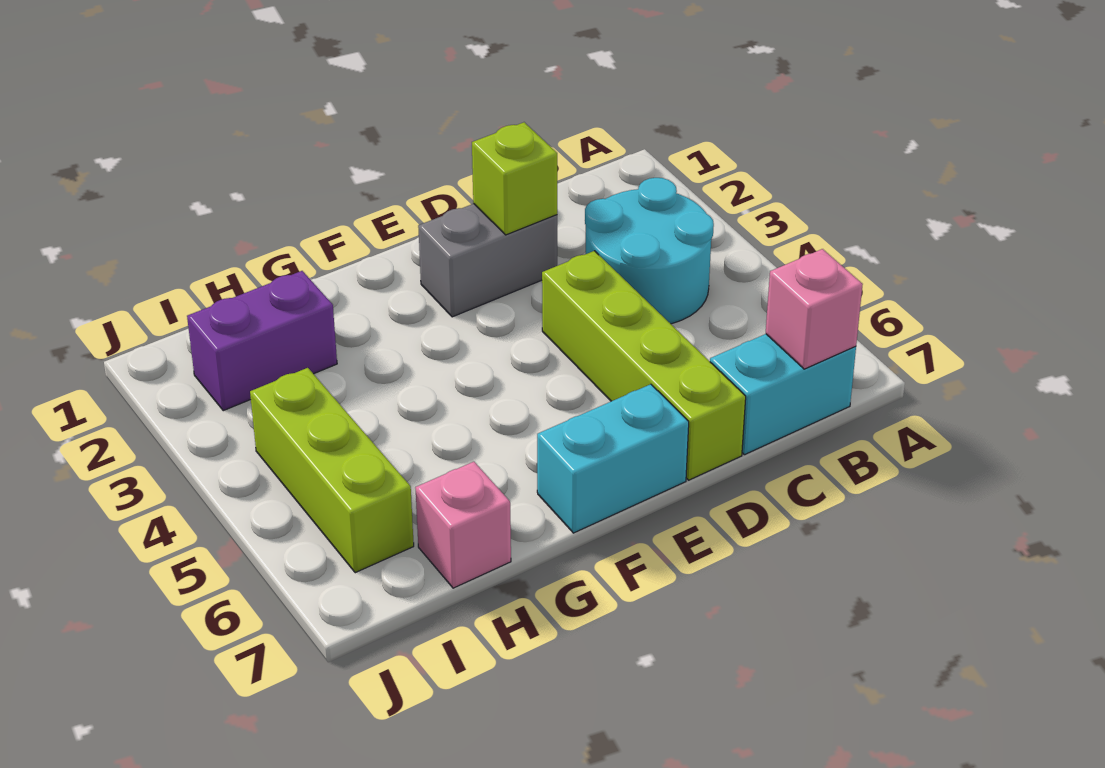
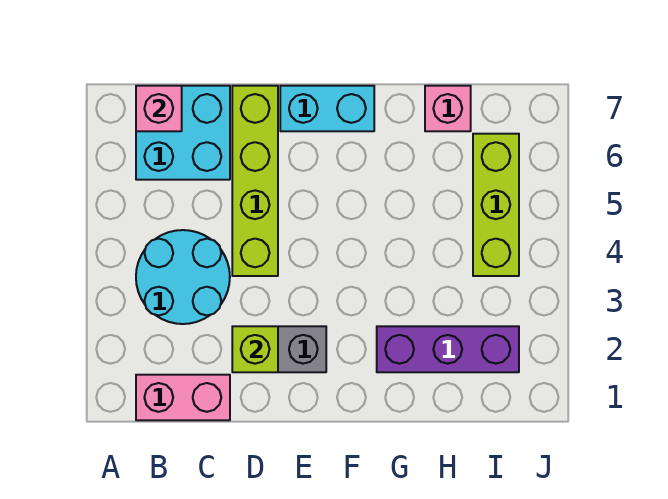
none -> pink brick B1:C1 level 1
cyan brick B7:C7 level 1 -> cyan brick B6:C7 level 1
purple brick H2:I2 level 1 -> purple brick G2:I2 level 1

